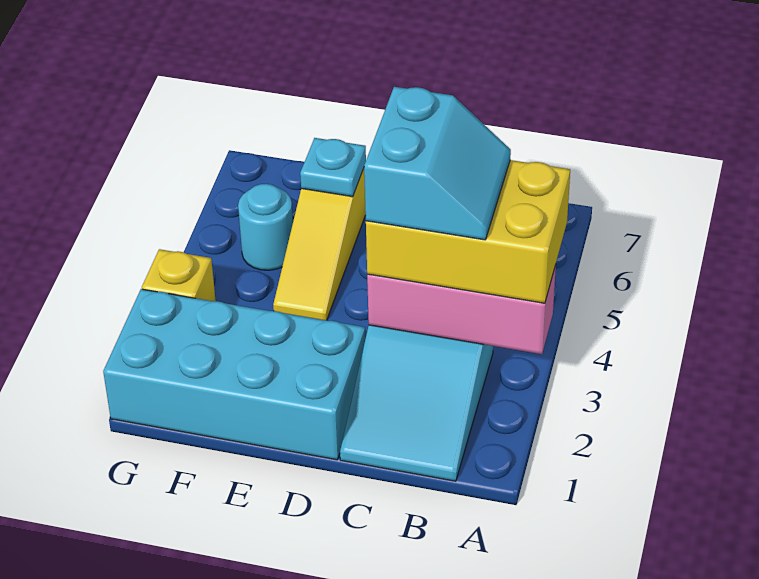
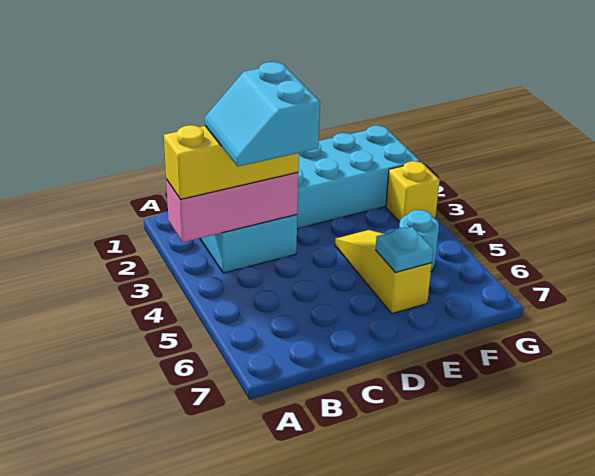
yellow brick A3:C4 level 3 -> yellow brick A3:C3 level 3

